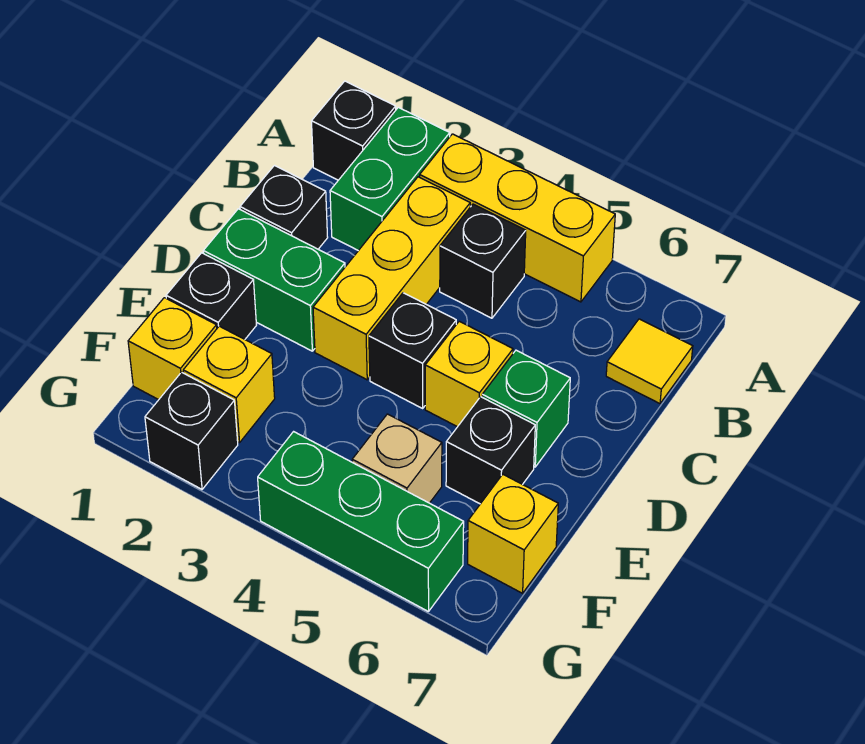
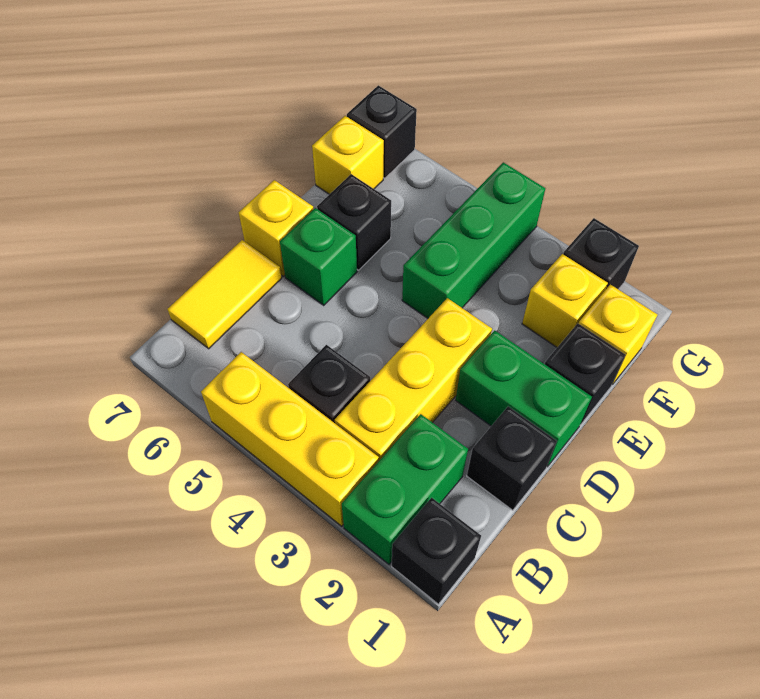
yellow tile B7 level 1 -> yellow tile B7:C7 level 1
black brick D4 level 1 -> black brick G7 level 1
yellow brick D5 level 1 -> yellow brick D7 level 1
tan brick F5 level 1 -> none
green brick G4:G6 level 1 -> green brick E4:G4 level 1

